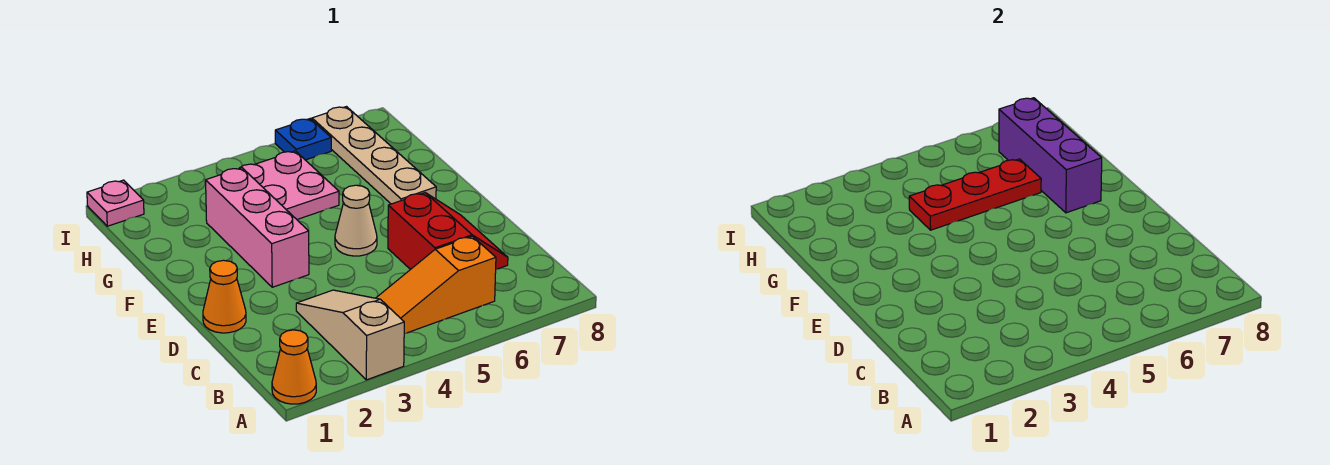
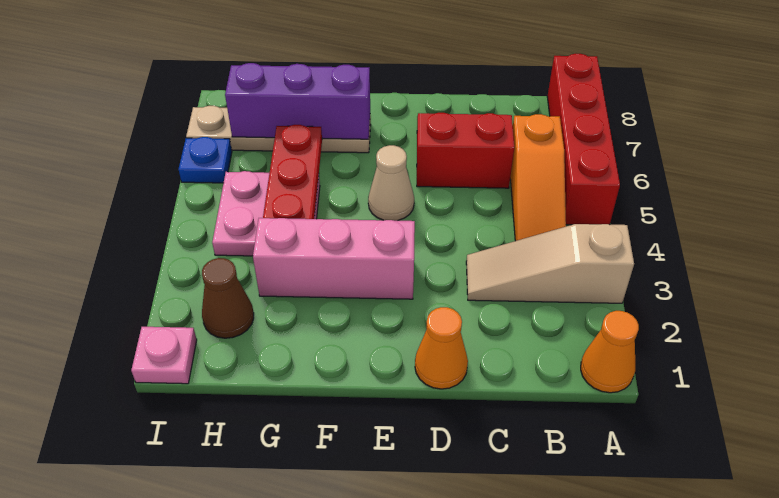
none -> red brick A5:A8 level 1
none -> brown cone H2 level 1

